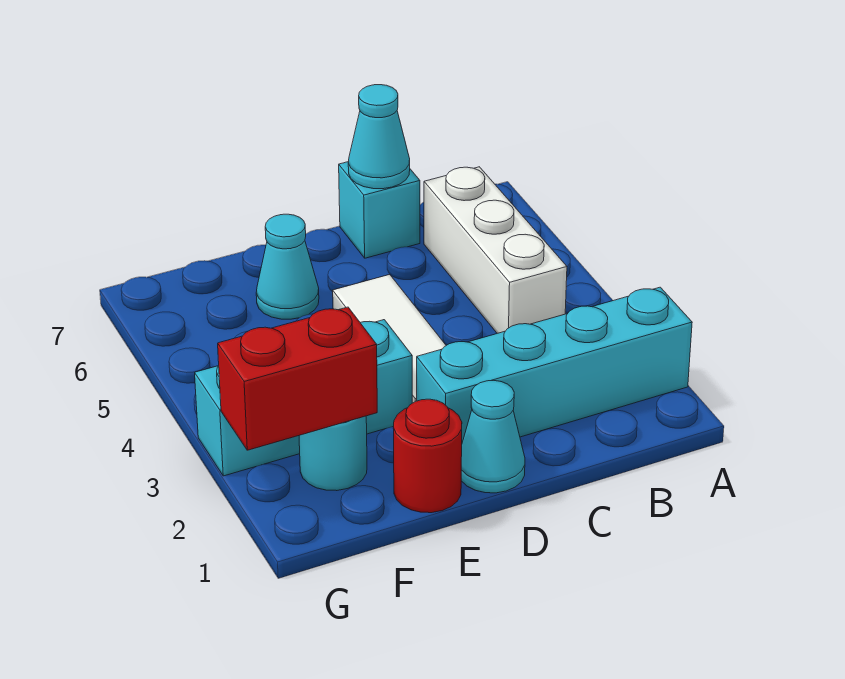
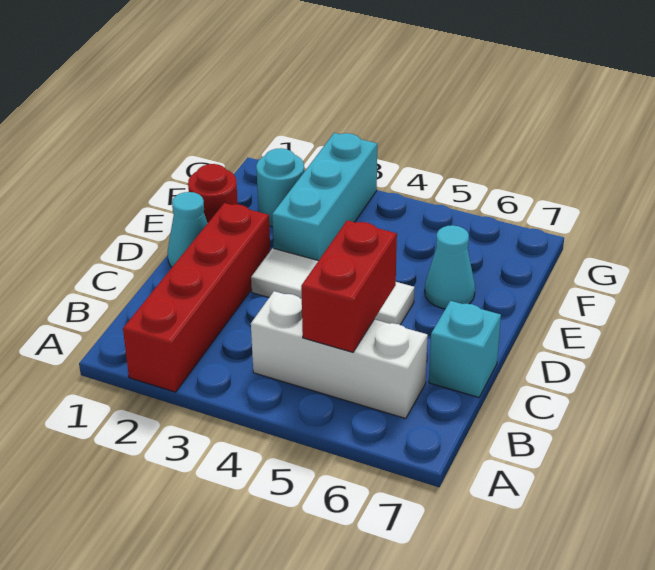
cyan brick A2:D2 level 1 -> red brick A2:D2 level 1
cyan cone C7 level 2 -> none
red brick F2:G2 level 2 -> red brick B5:C5 level 2

